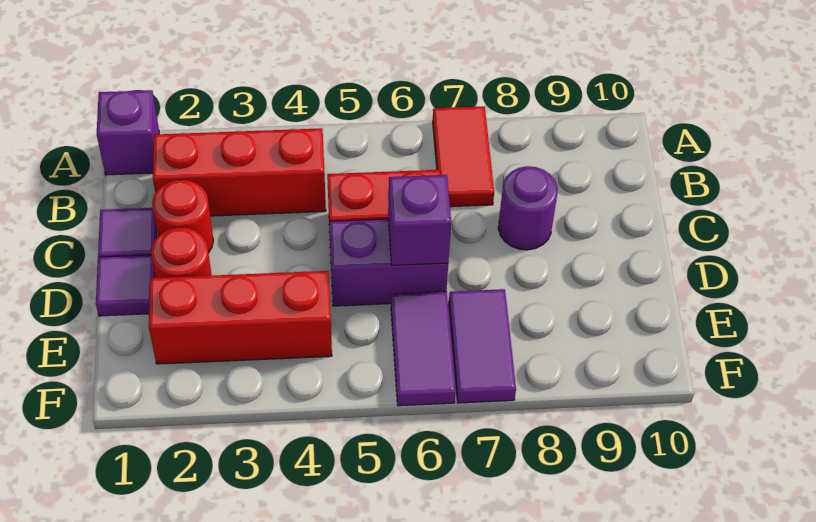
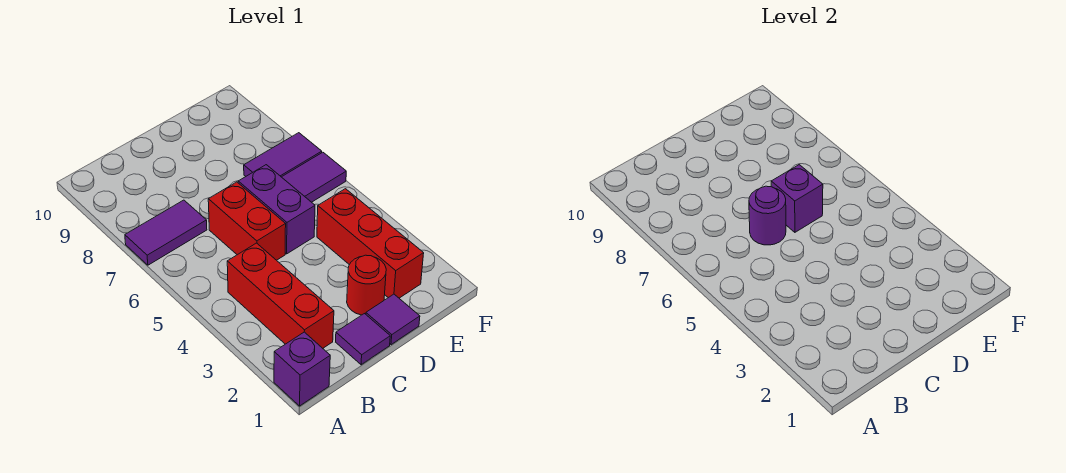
red tile A7:B7 level 1 -> purple tile A7:B7 level 1
red round brick C2 level 1 -> none
purple round brick C8 level 1 -> purple round brick C6 level 2

